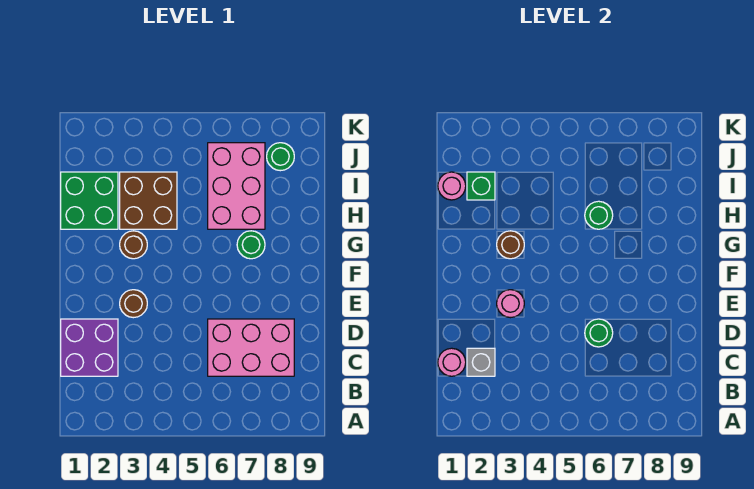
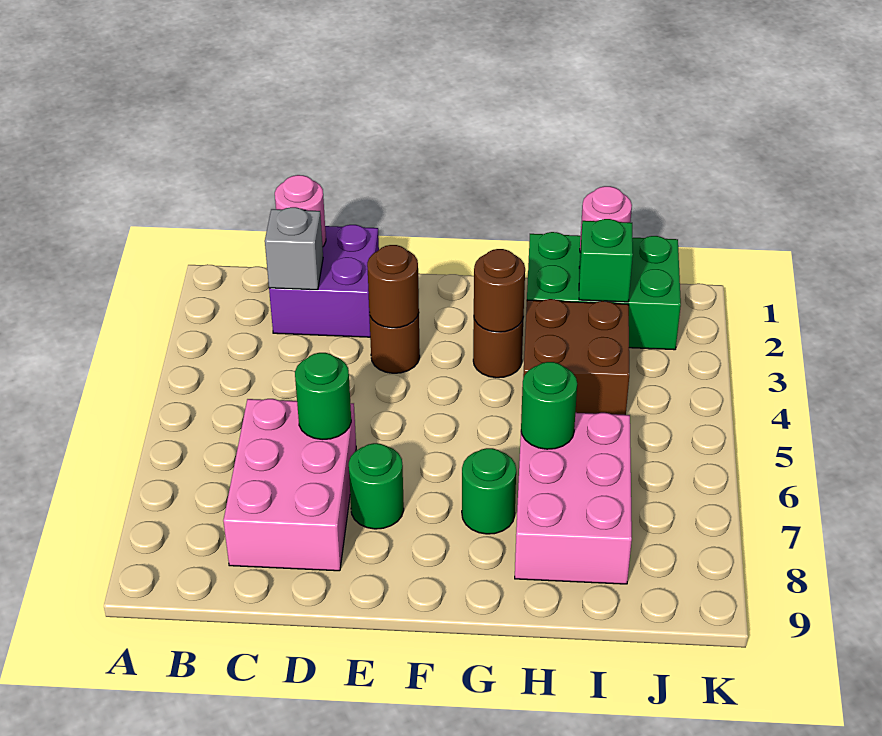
pink round brick E3 level 2 -> brown round brick E3 level 2
green brick H1:I2 level 1 -> green brick H1:J2 level 1
pink brick H6:J7 level 1 -> pink brick H6:I8 level 1
green round brick J8 level 1 -> green round brick E7 level 1

